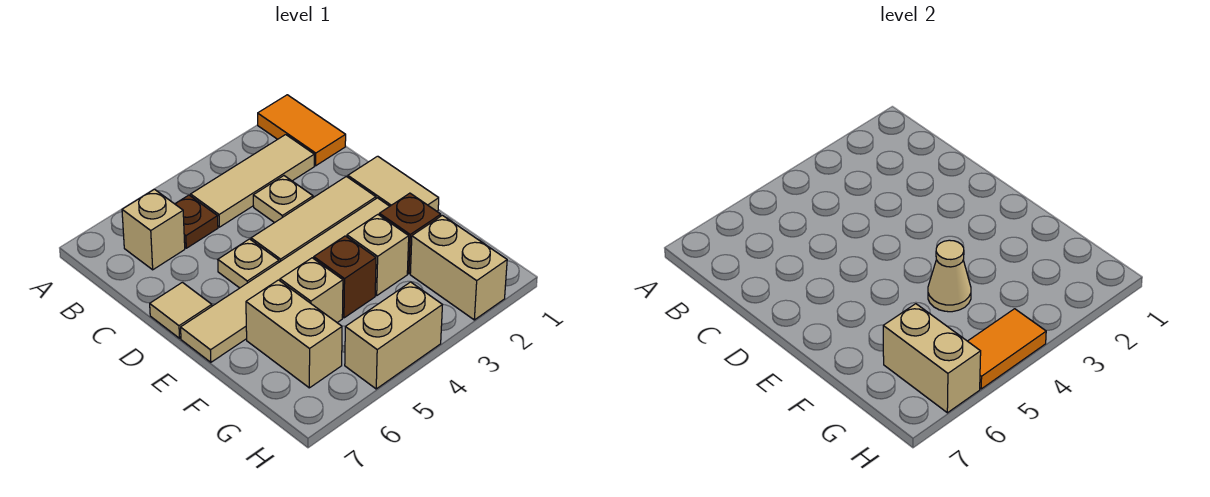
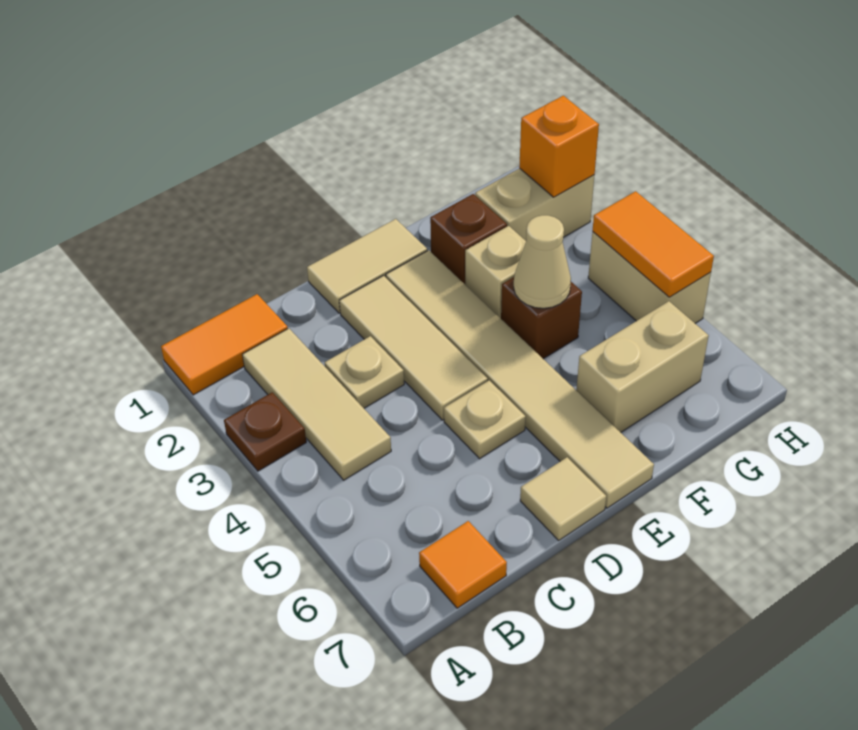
brown plate B5 level 1 -> brown plate A3 level 1
tan brick B6 level 1 -> none
none -> orange tile B7 level 1
tan brick F5 level 1 -> none
tan brick G6:H6 level 2 -> none
none -> orange brick H2 level 2

